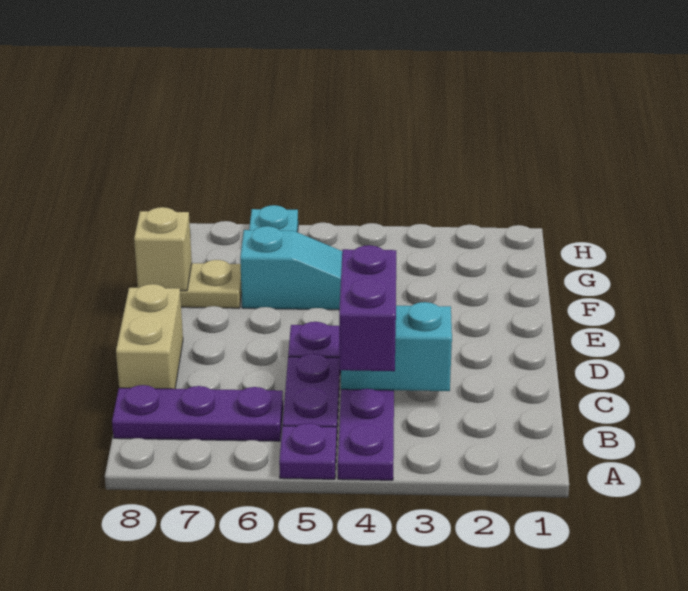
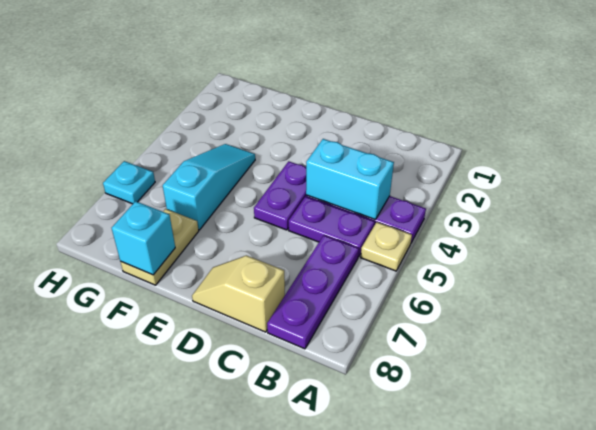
purple plate A5 level 1 -> tan plate A5 level 1
purple brick B4:C4 level 3 -> none
cyan brick C3:C4 level 2 -> cyan brick B4:C4 level 2
tan brick C8:D8 level 1 -> tan slope C8:D8 level 1 top C
tan brick F8 level 2 -> cyan brick F8 level 2

